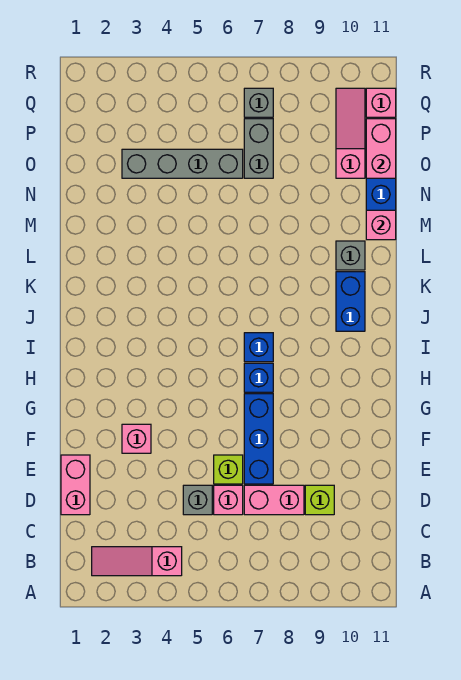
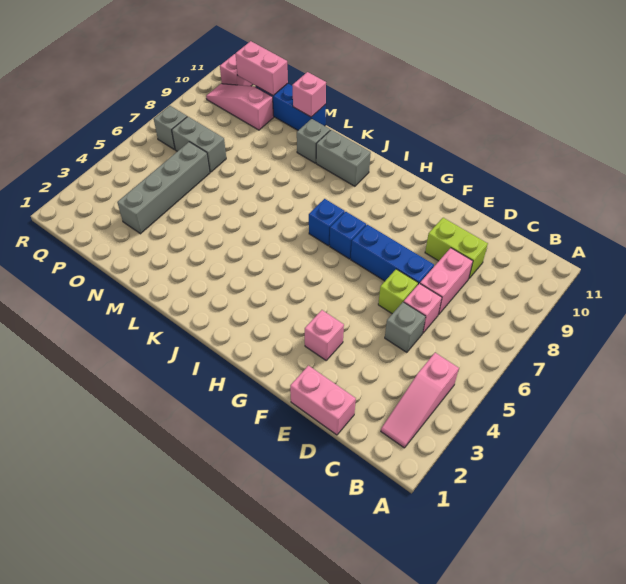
lime brick D9 level 1 -> lime brick D9:E9 level 1
blue brick J10:K10 level 1 -> grey brick J10:K10 level 1

